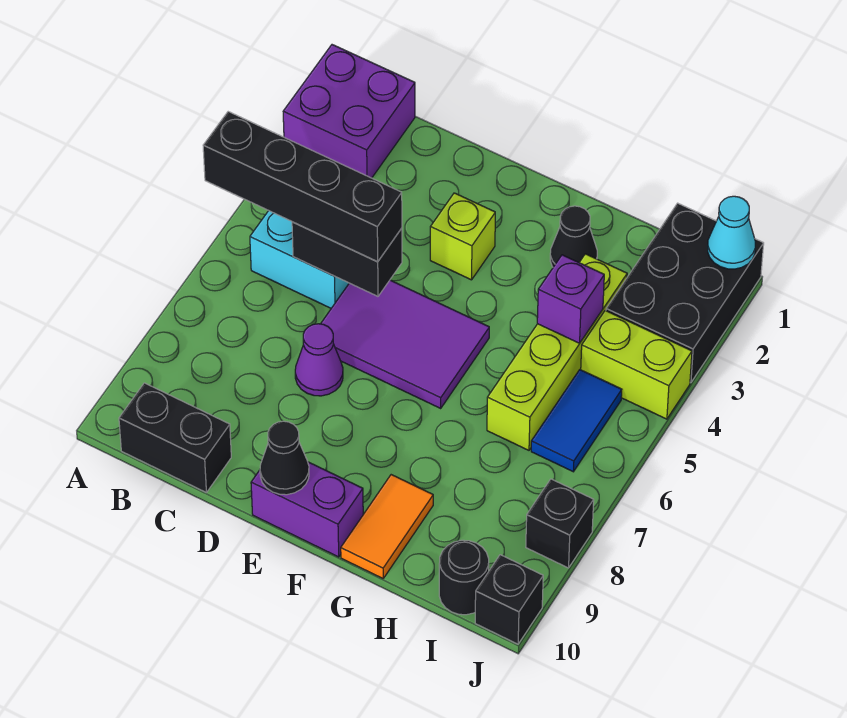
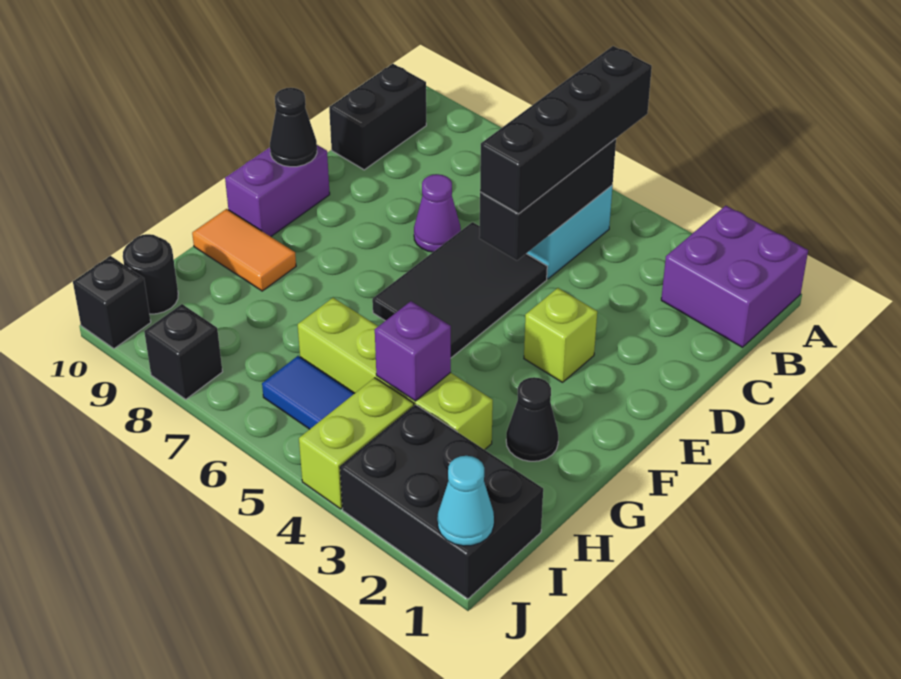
black brick C5:D5 level 2 -> black brick B5:D5 level 2
purple tile D5:F6 level 1 -> black tile D5:F6 level 1

